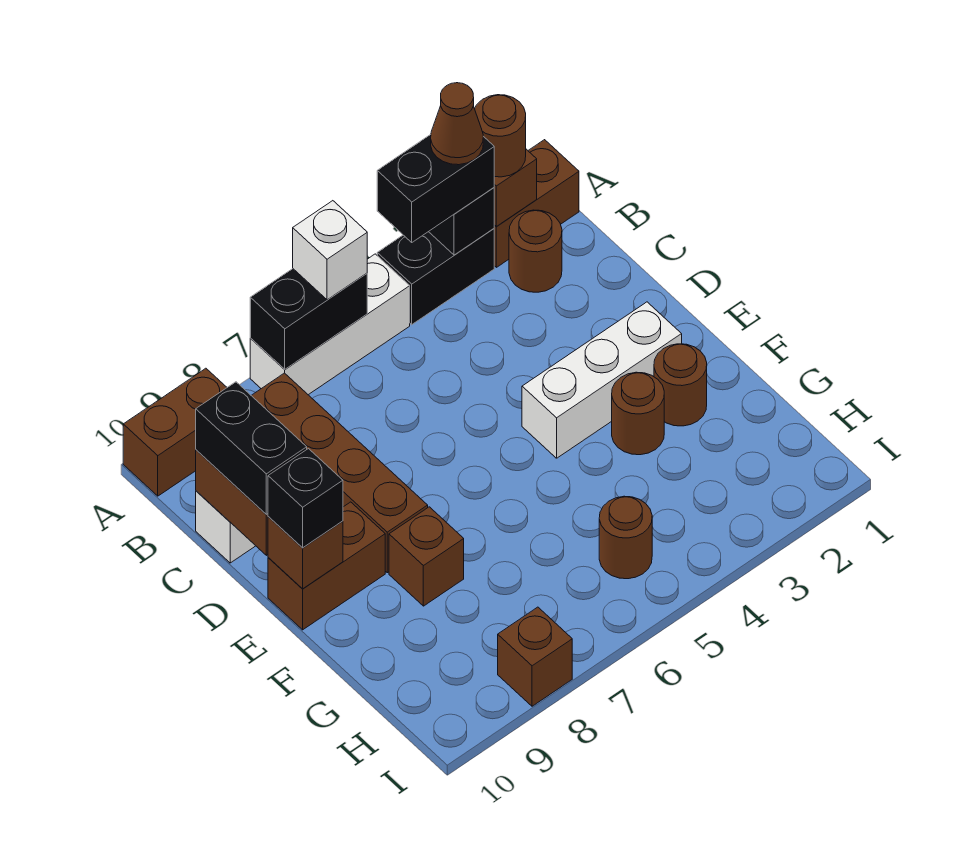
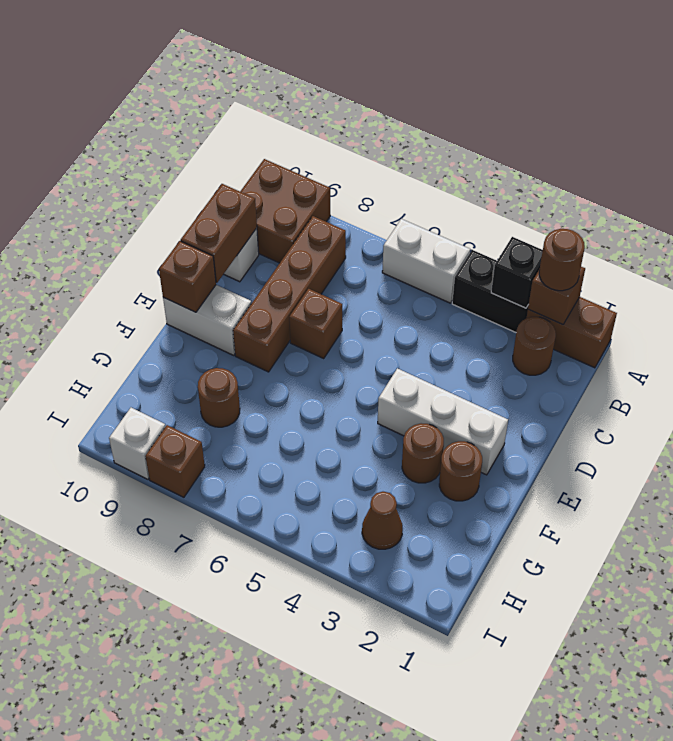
black brick A3:A4 level 3 -> none
brown cone A3 level 4 -> brown cone H3 level 1
white brick A5:A7 level 1 -> white brick A5:A6 level 1
black brick A6:A7 level 2 -> none
white brick A6 level 3 -> white brick I9 level 1
brown brick A9:A10 level 1 -> brown brick A9:B10 level 1
black brick C10:D10 level 3 -> none
brown brick E9:E10 level 1 -> white brick E9:E10 level 1
black brick E10 level 3 -> none
brown brick F8 level 1 -> brown brick D7 level 1
brown round brick H5 level 1 -> brown round brick G8 level 1

